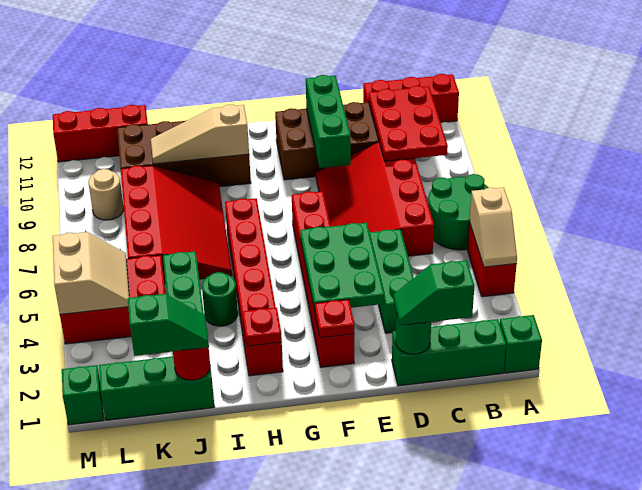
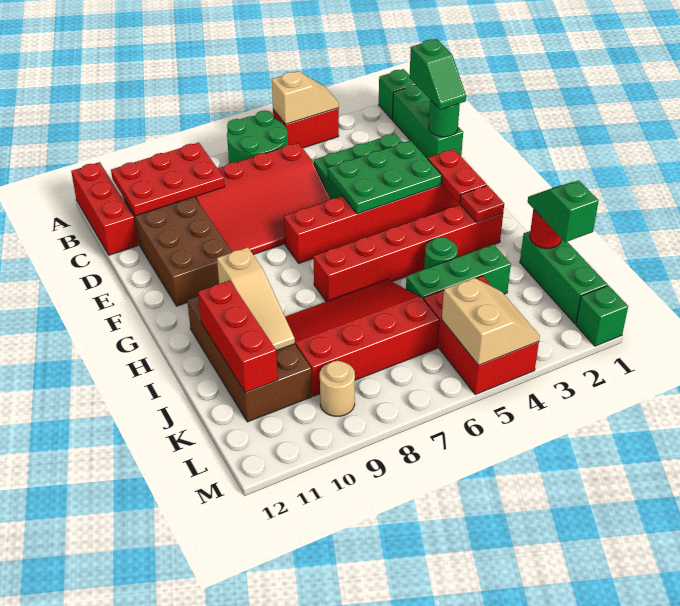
green brick E9:E11 level 2 -> none
red plate F2 level 2 -> red plate F2:G2 level 2
red brick K12:M12 level 1 -> red brick I11:K11 level 2
tan slope L4:M5 level 2 top M -> tan slope L4:M5 level 2 top 5

